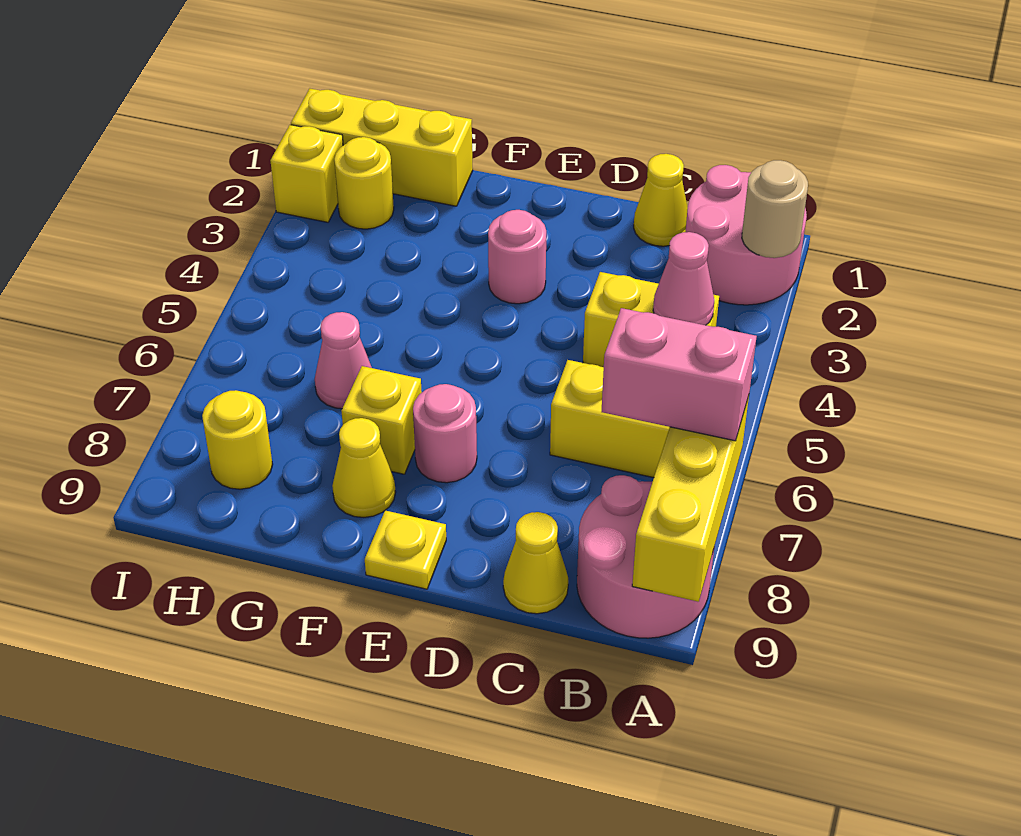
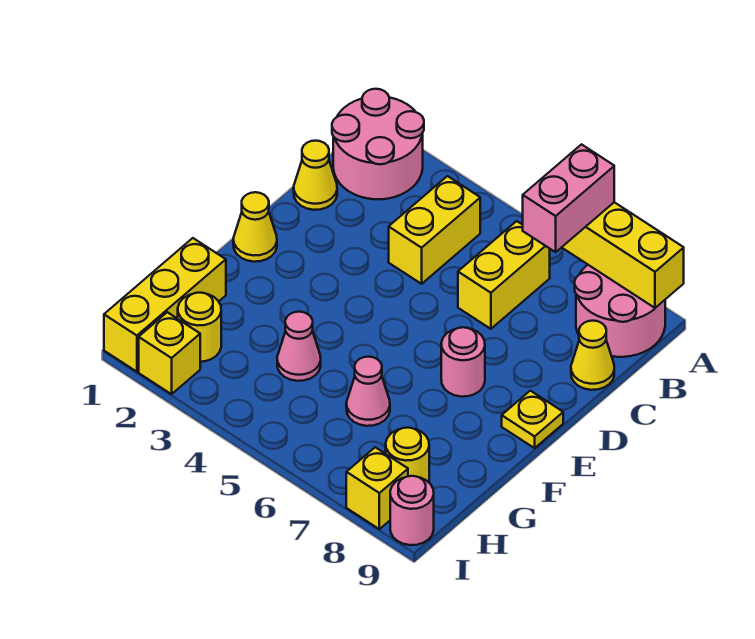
tan round brick A2 level 2 -> none
pink cone B4 level 2 -> pink cone G4 level 1
pink round brick E3 level 1 -> pink round brick I9 level 1
yellow brick F7 level 1 -> yellow brick I8 level 1
yellow cone F8 level 1 -> yellow cone E1 level 1

